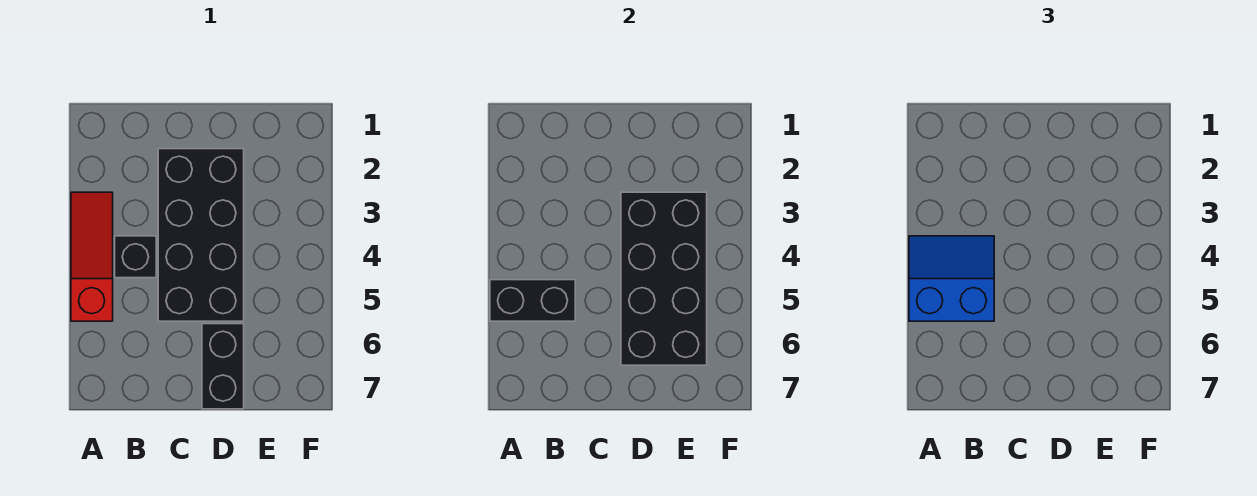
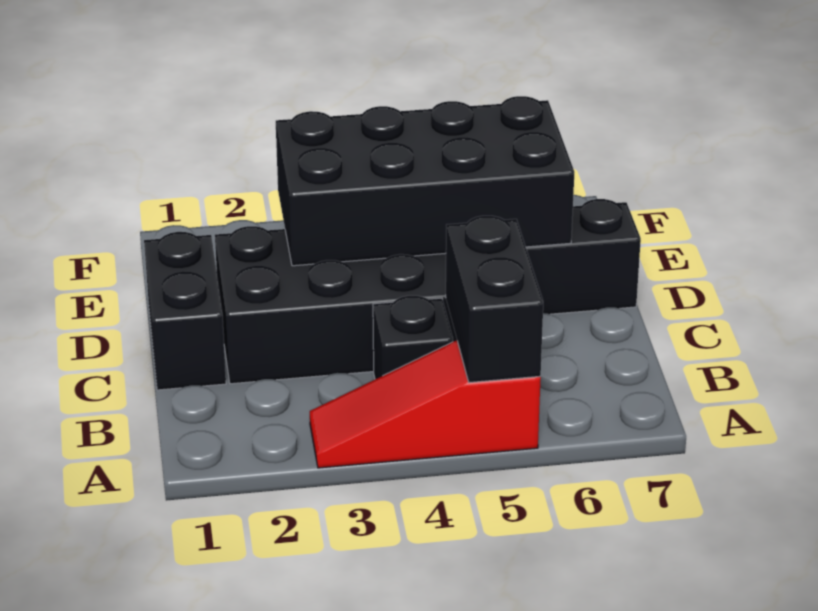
blue slope A4:B5 level 3 top 5 -> none
none -> black brick C1:D1 level 1

